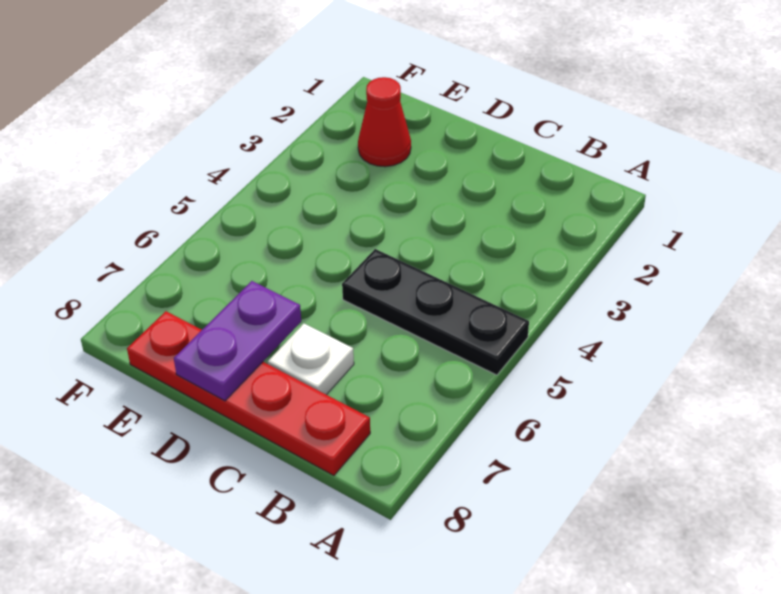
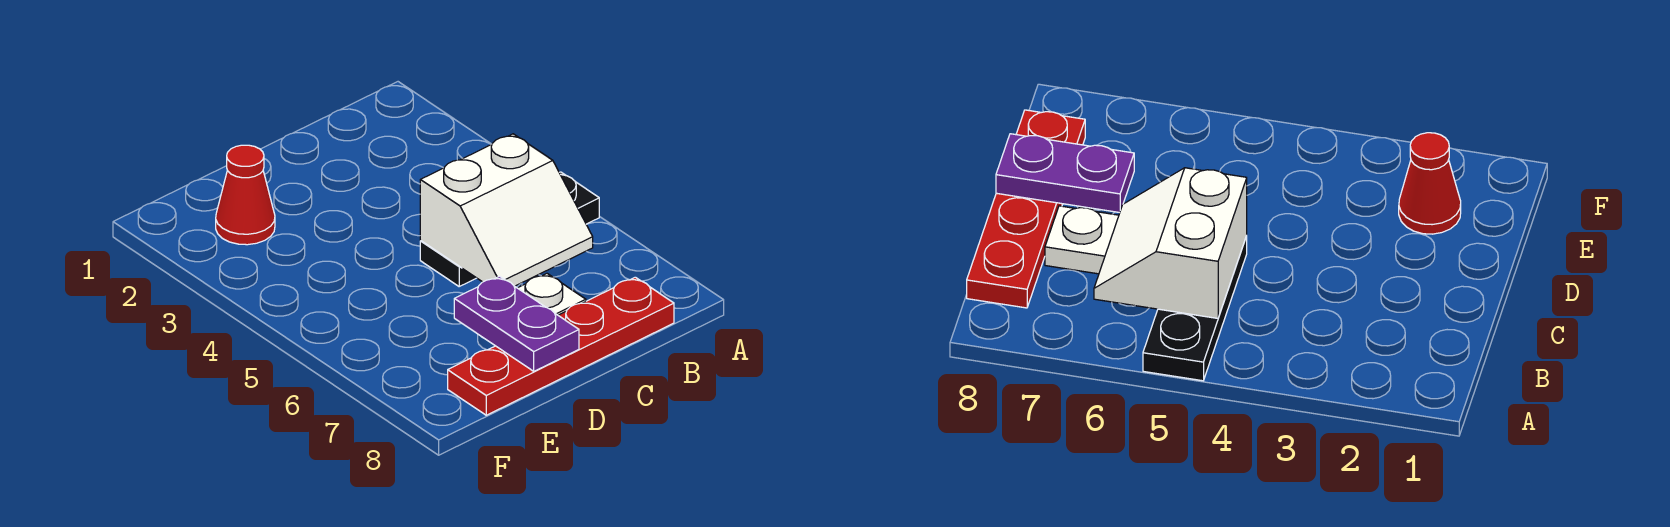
none -> white slope B5:C6 level 2 top 5

